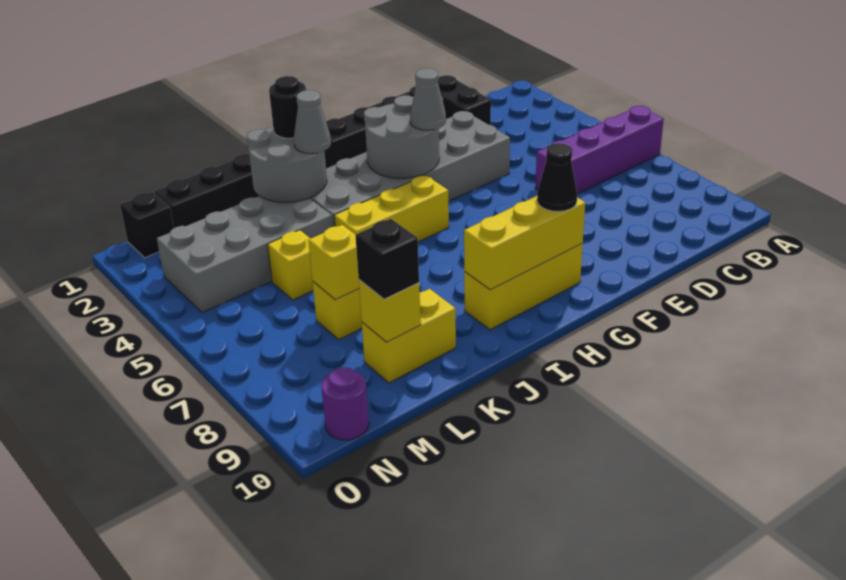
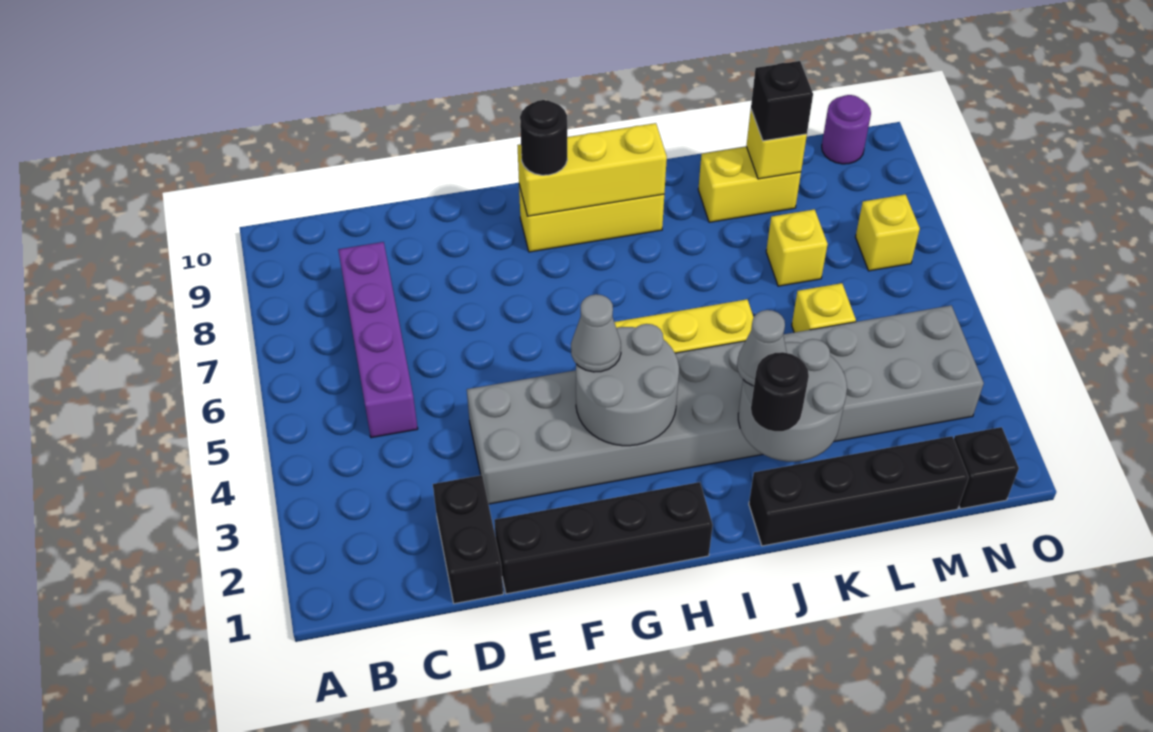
purple brick A6:D6 level 1 -> purple brick C5:C8 level 1
black cone G9 level 3 -> black round brick G9 level 3
yellow brick L7 level 2 -> yellow brick N7 level 1

